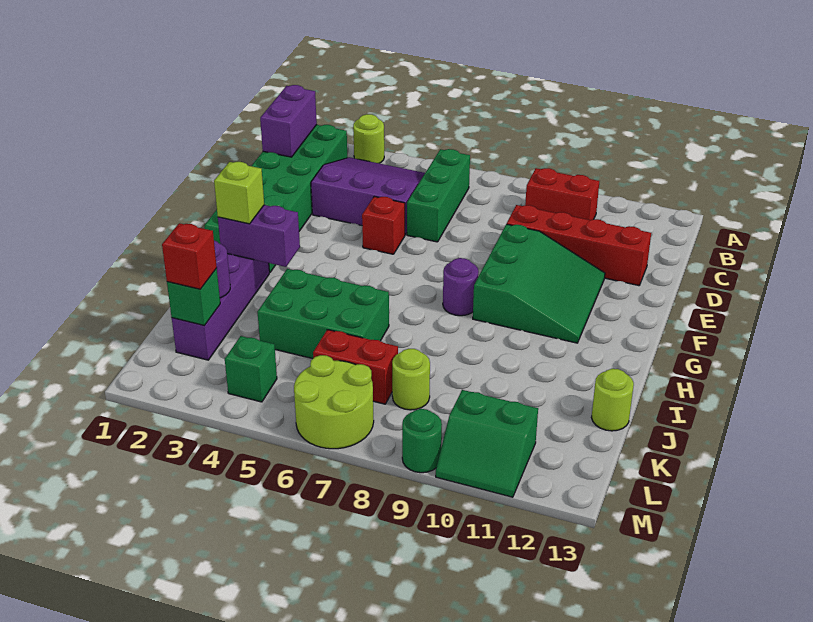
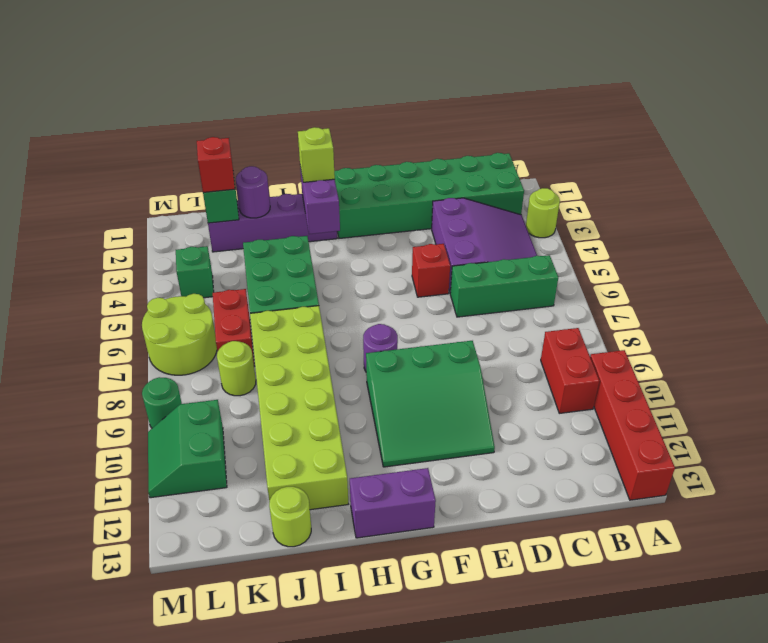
purple brick B1:C1 level 2 -> purple brick G13:H13 level 1
red brick D9:D12 level 1 -> red brick A10:A13 level 1
none -> lime brick I7:J12 level 1

